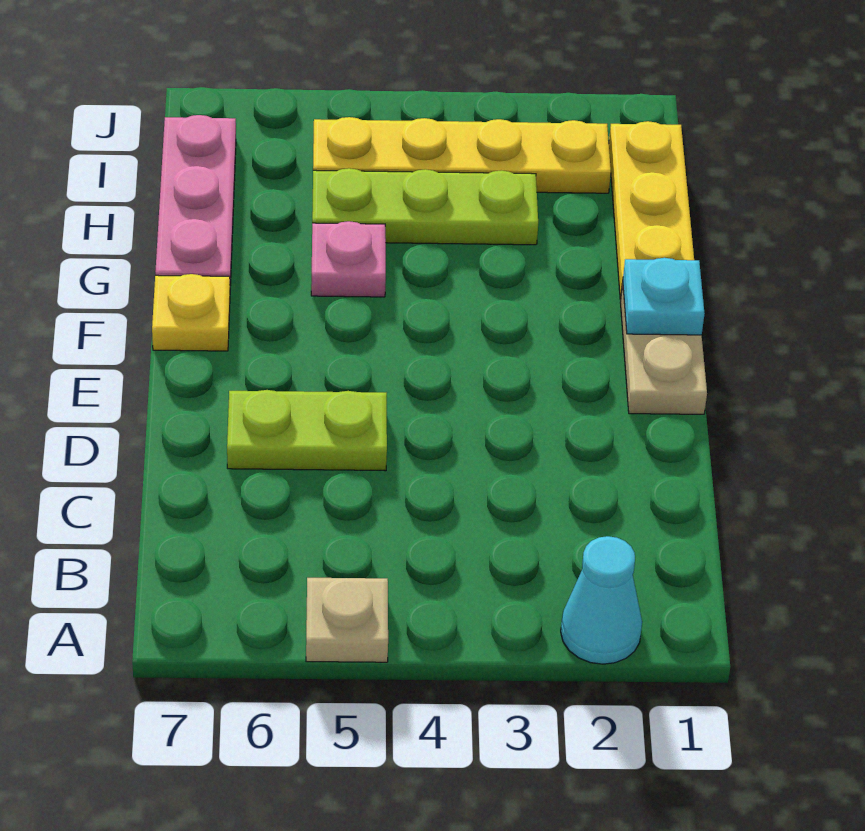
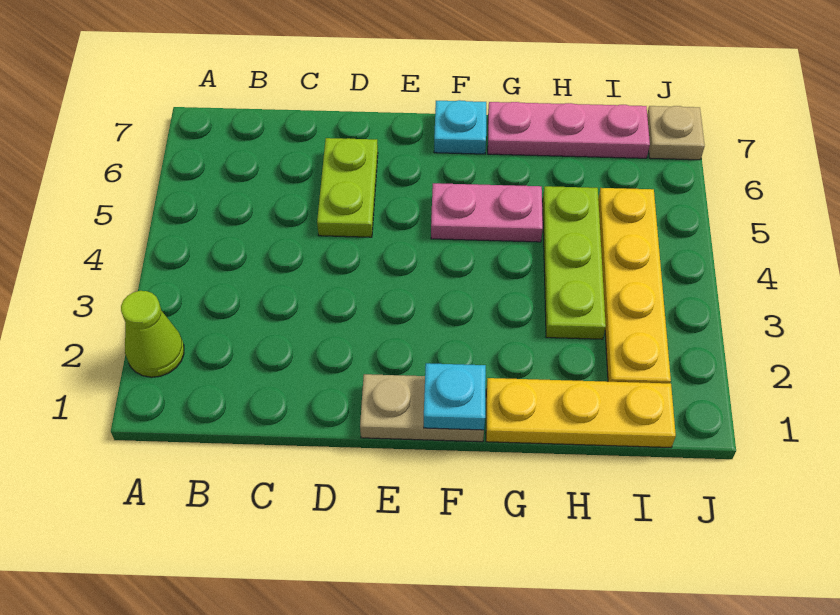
cyan cone A2 level 1 -> lime cone A2 level 1
tan plate A5 level 1 -> tan plate J7 level 1
yellow plate F7 level 1 -> cyan plate F7 level 1
pink plate G5 level 1 -> pink plate F5:G5 level 1

